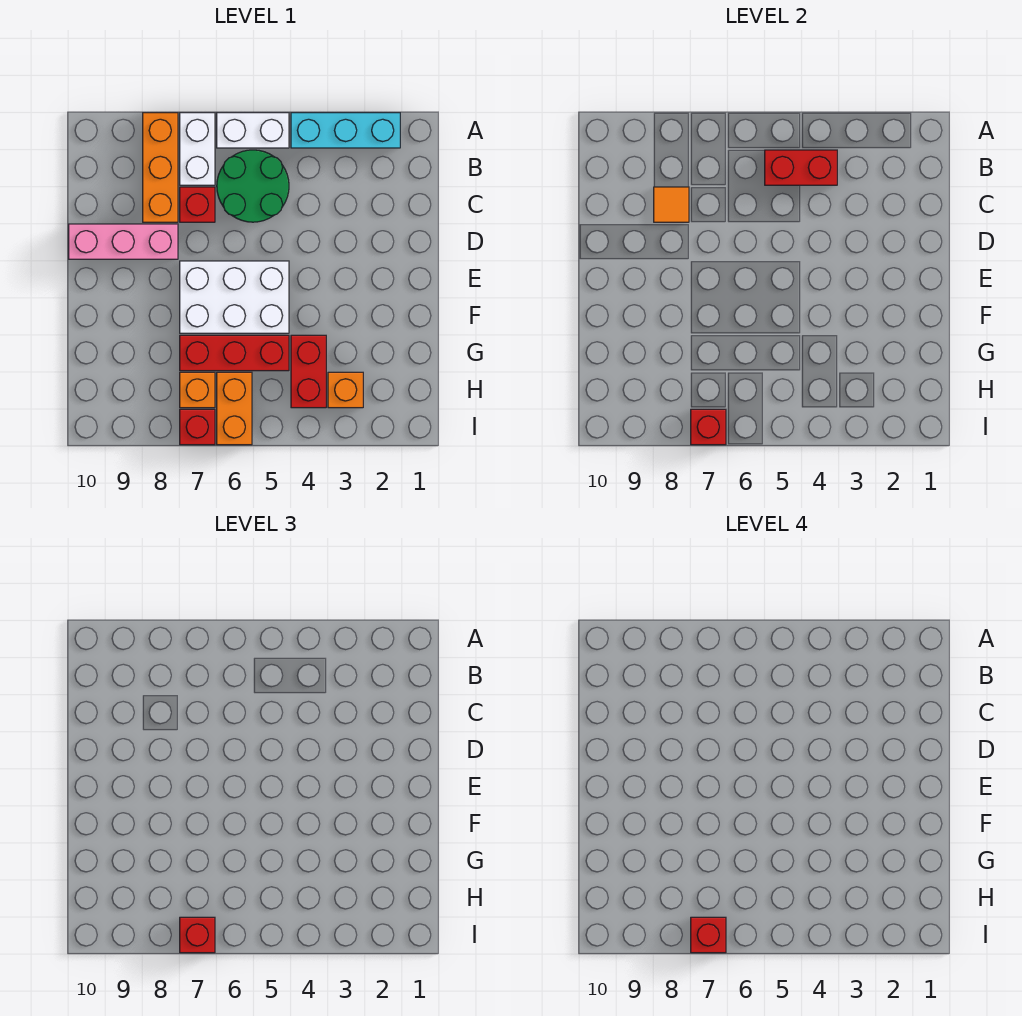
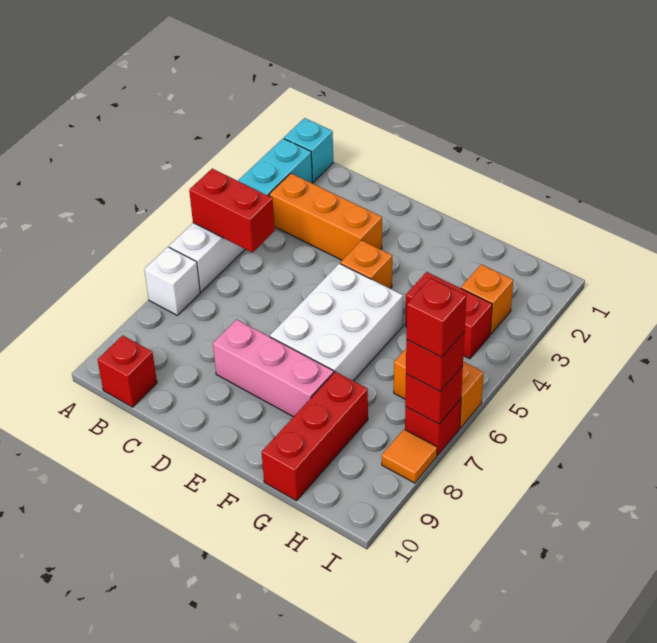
none -> cyan brick A1 level 1
white brick A7:B7 level 1 -> white brick A7 level 1
orange brick A8:C8 level 1 -> orange brick B3:D3 level 1
red brick B4:B5 level 2 -> red brick A5:B5 level 2
green round brick B5:C6 level 1 -> none
red brick C7 level 1 -> red brick B10 level 1
orange tile C8 level 2 -> orange tile I8 level 1
pink brick D8:D10 level 1 -> pink brick D8:F8 level 1
red brick G5:G7 level 1 -> red brick G8:G10 level 1
orange brick H7 level 1 -> orange brick E4 level 1

